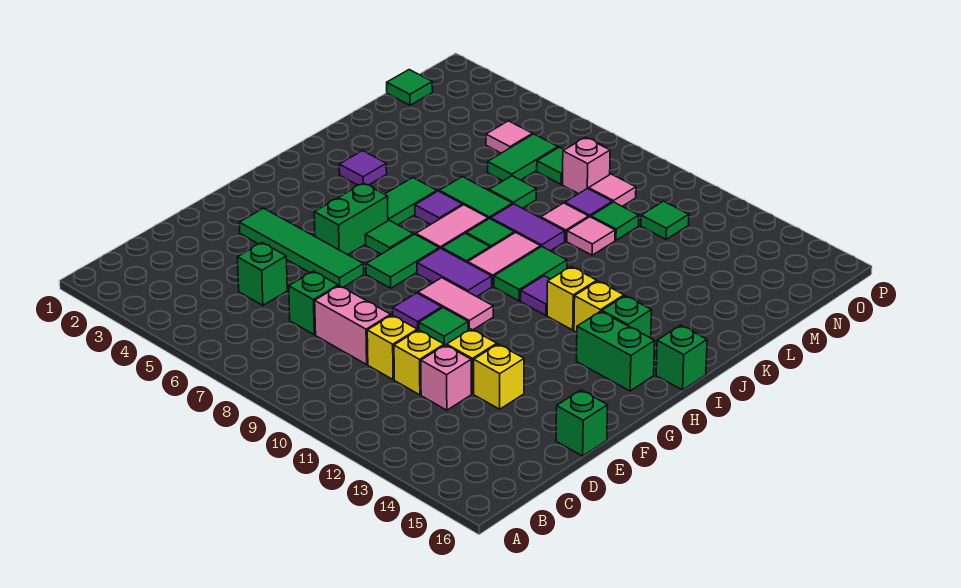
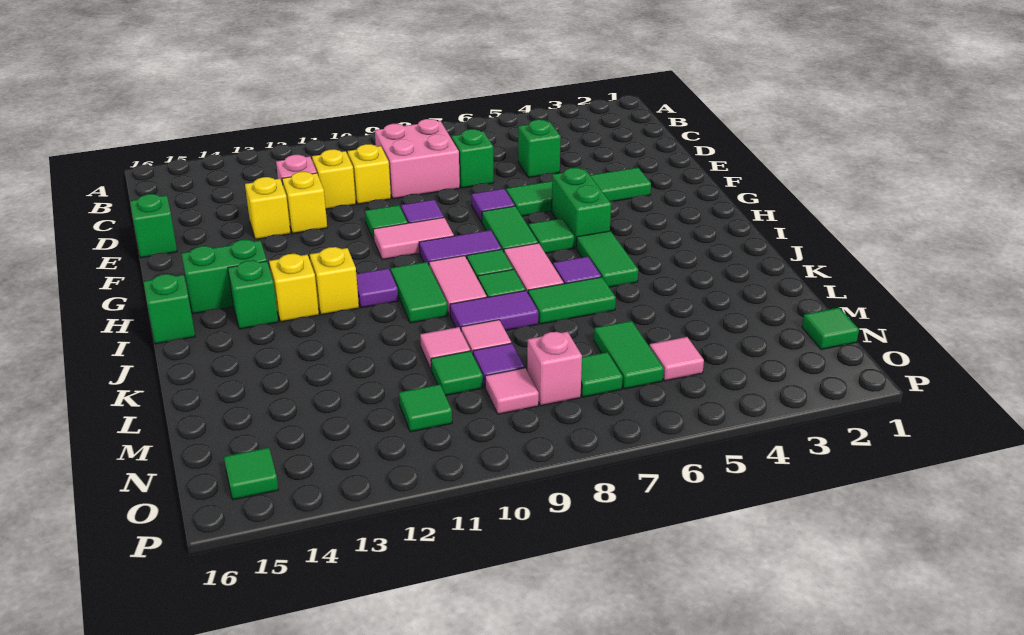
pink brick D8:D9 level 1 -> pink brick C8:D9 level 1
purple tile J3 level 1 -> purple tile F7 level 1
green tile L7 level 1 -> green tile O15 level 1

